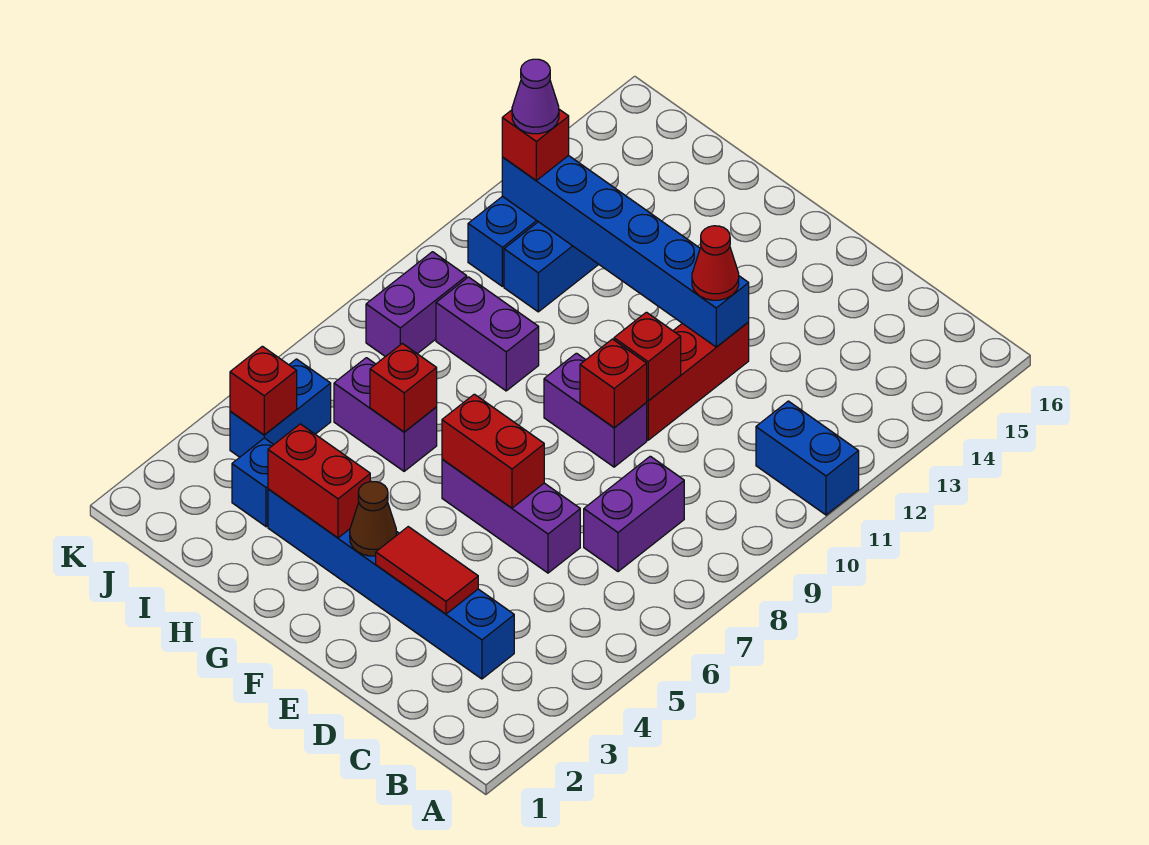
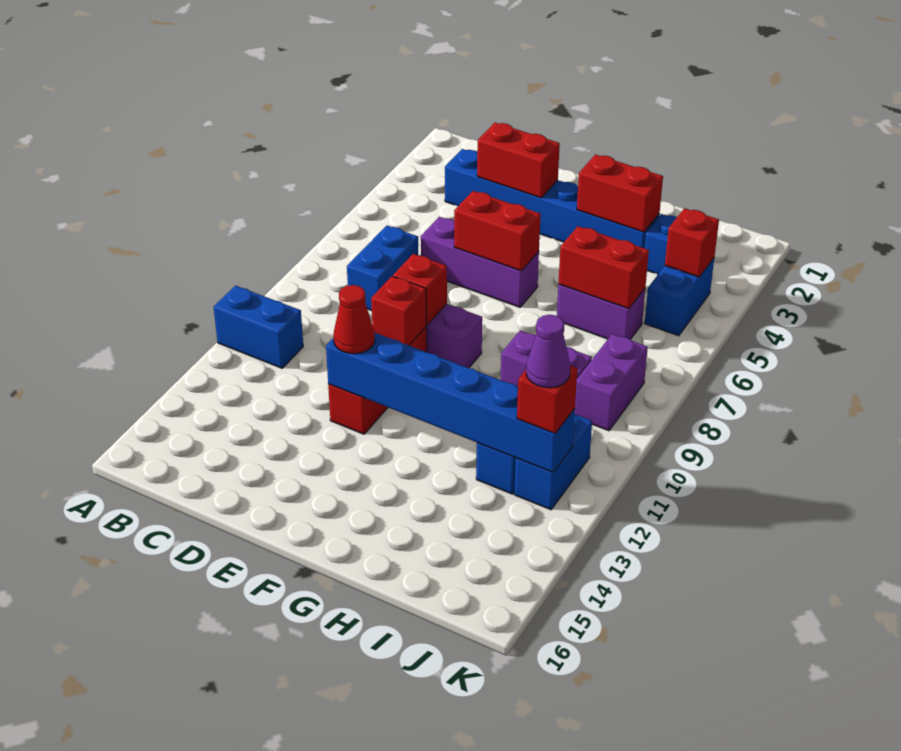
purple brick C7:C8 level 1 -> blue brick C7:C8 level 1
red tile D3:E3 level 2 -> red brick D3:E3 level 2
brown cone F3 level 2 -> none
red brick H6 level 2 -> red brick H6:I6 level 2

